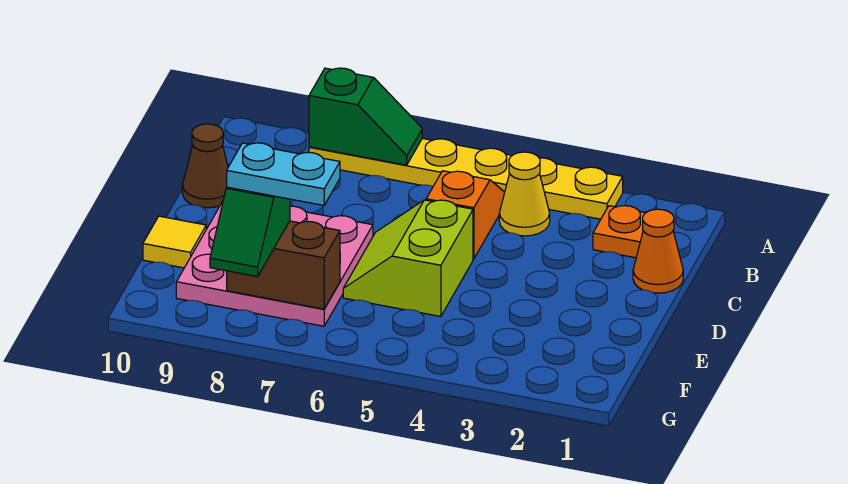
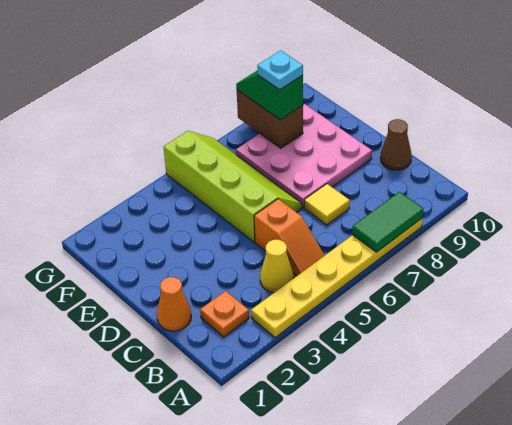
green slope A7:A8 level 2 top 8 -> green tile A7:A8 level 2
lime slope D5:E6 level 1 top 5 -> lime slope D5:G6 level 1 top 5
yellow tile E10 level 1 -> yellow tile C7 level 1
brown brick F7:F8 level 2 -> brown brick F8:G8 level 2
cyan plate F7:F8 level 4 -> cyan plate F8 level 4

